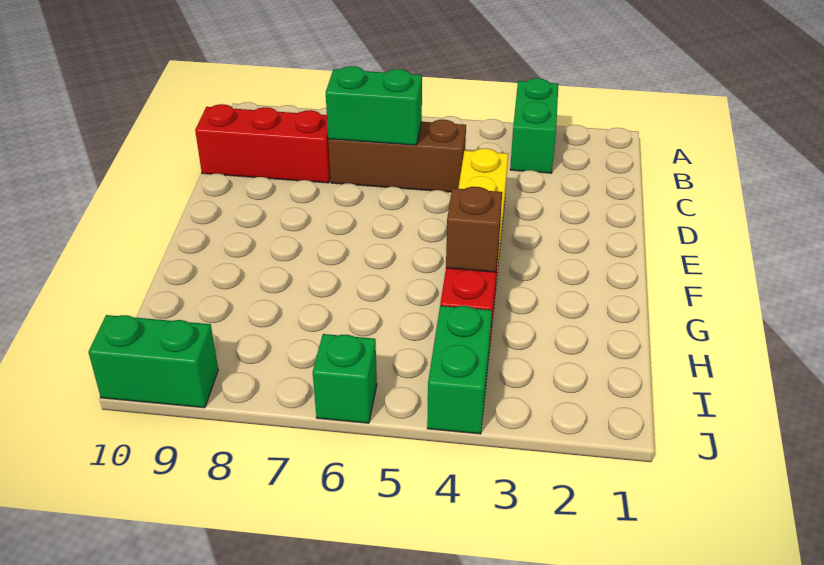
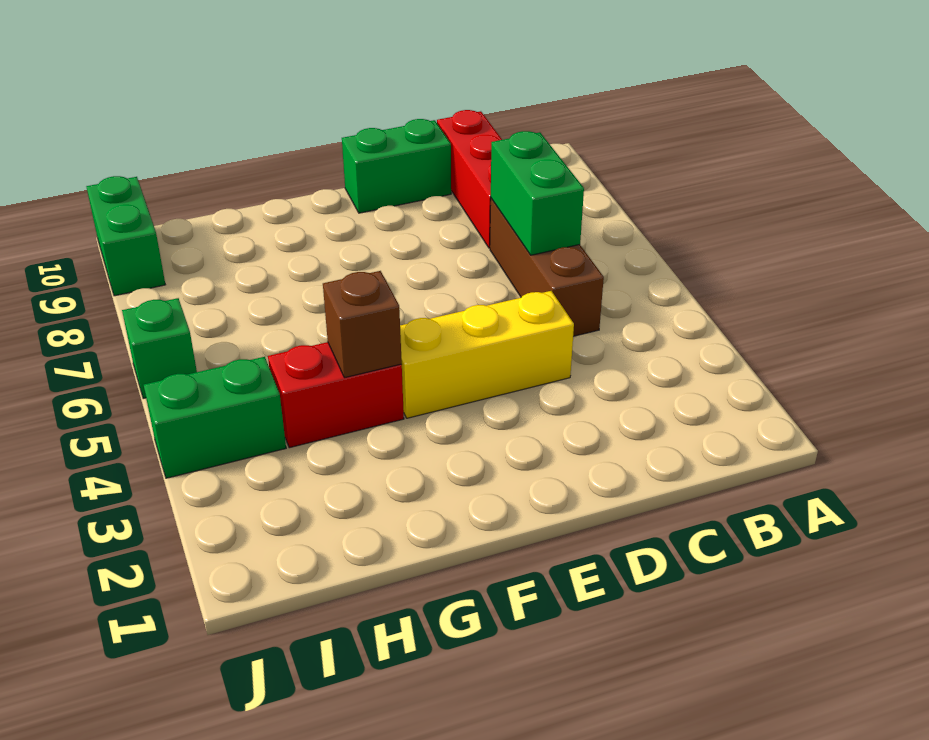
green brick A3:B3 level 1 -> green brick D10:E10 level 1

